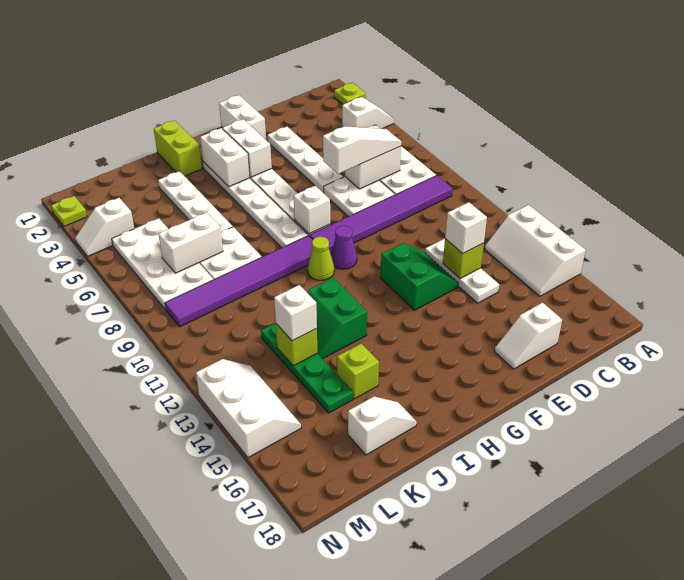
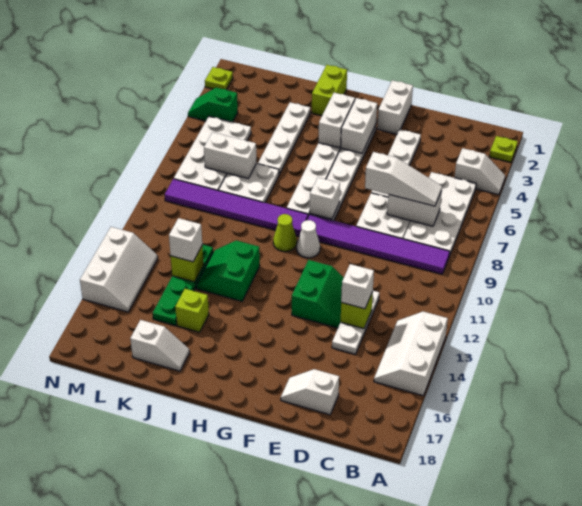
purple cone G10 level 1 -> white cone G10 level 1
white slope M4:N4 level 1 top M -> green slope M4:N4 level 1 top M

